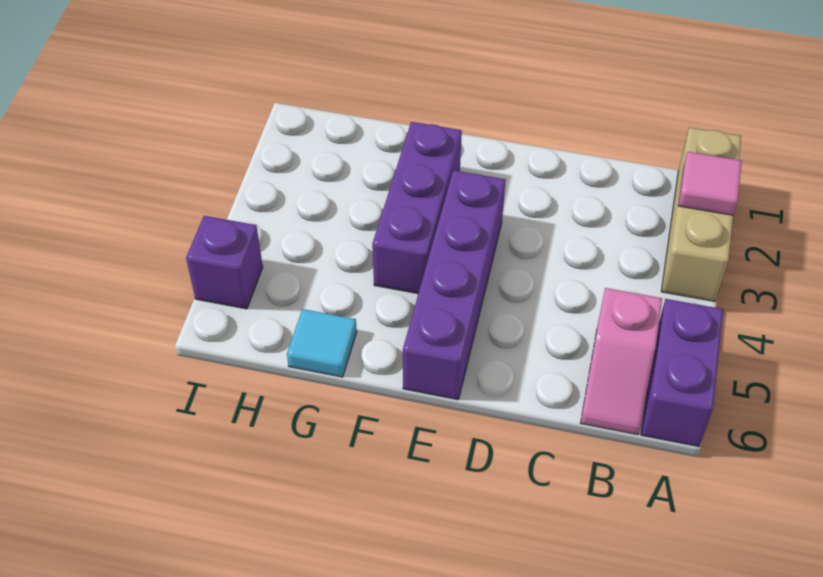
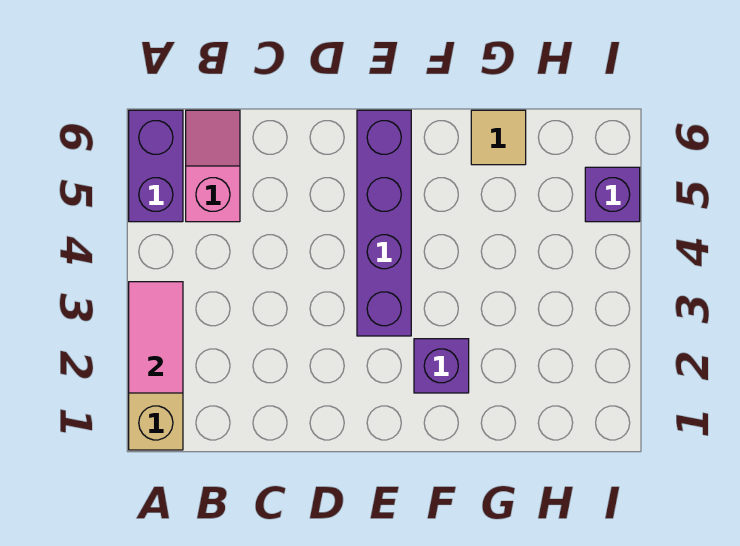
pink tile A2 level 2 -> pink tile A2:A3 level 2
purple brick F2:F4 level 1 -> purple brick F2 level 1
cyan tile G6 level 1 -> tan tile G6 level 1

